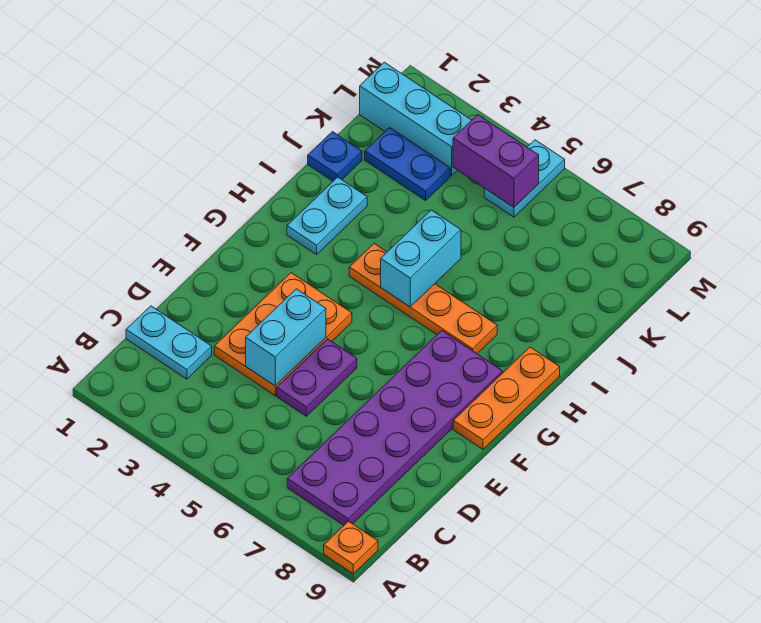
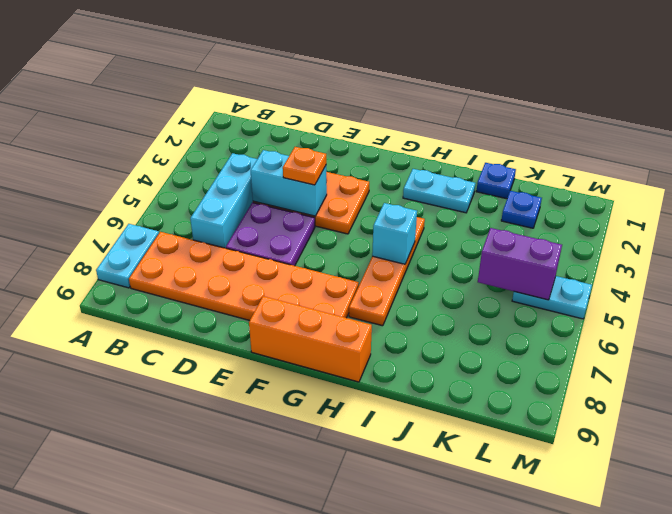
orange plate A9 level 1 -> orange plate E4 level 3
purple plate B7:G8 level 1 -> orange plate B7:G8 level 1
cyan plate C1:C2 level 1 -> cyan plate A7:A8 level 1
purple plate D5:E5 level 1 -> purple plate D5:E6 level 1
orange plate F9:H9 level 1 -> orange brick F9:H9 level 1
cyan brick H5:I5 level 2 -> cyan brick H5 level 2
blue plate K2:K3 level 1 -> blue plate K2 level 1
cyan brick L1:L3 level 1 -> cyan brick C4:C6 level 1
purple brick L4:L5 level 2 -> purple brick K5:L5 level 2

